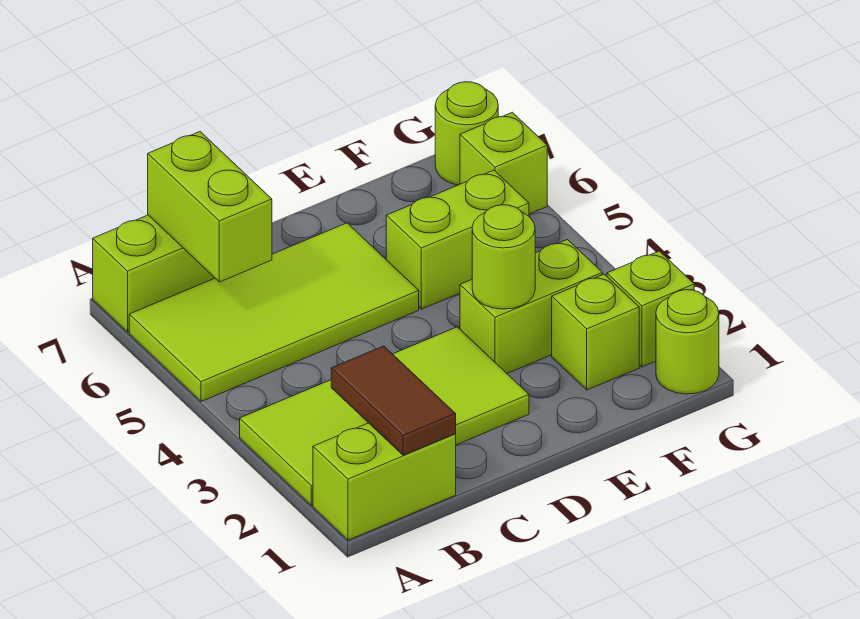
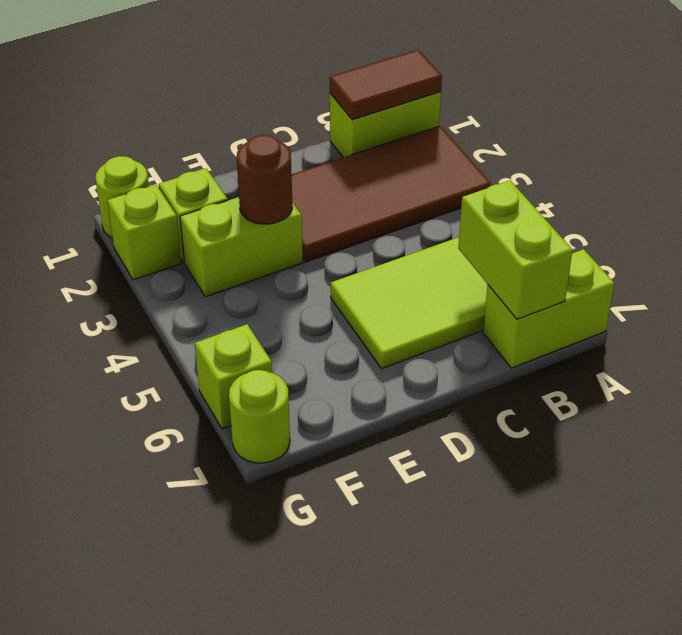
lime tile A2:D3 level 1 -> brown tile A2:D3 level 1
brown tile B1:B2 level 2 -> brown tile A1:B1 level 2
lime round brick E3 level 2 -> brown round brick E3 level 2
lime brick E5:F5 level 1 -> none

